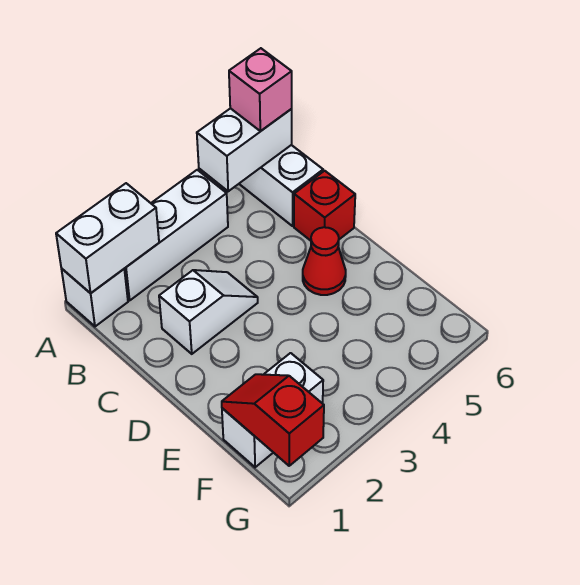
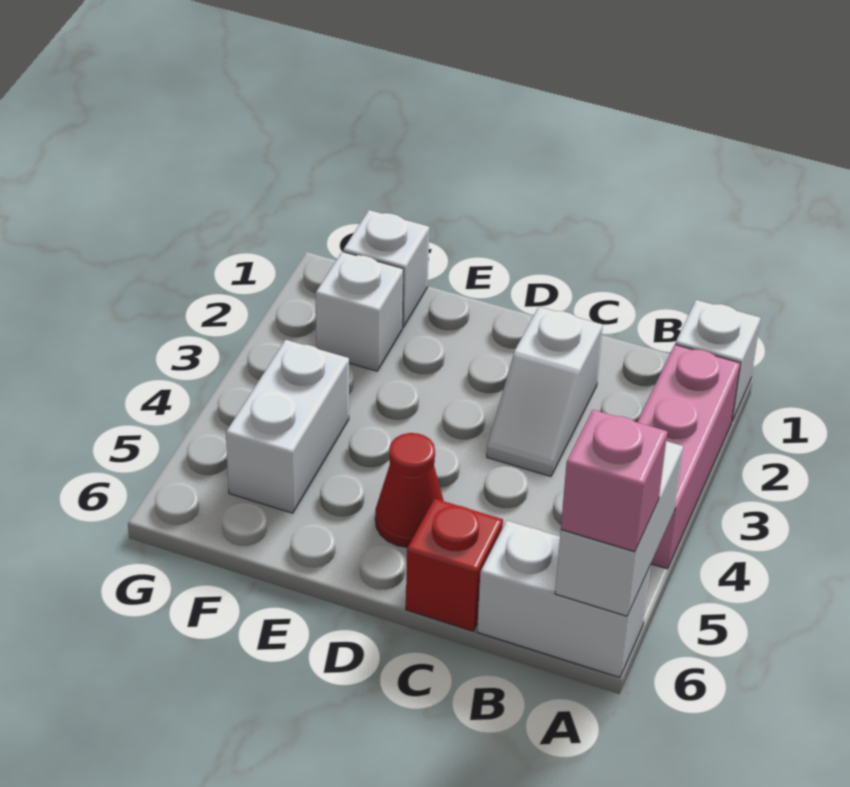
white brick A1:A2 level 2 -> white brick F4:F5 level 1
white brick A2:A4 level 1 -> pink brick A2:A4 level 1
red slope F1:G1 level 2 top G -> none

